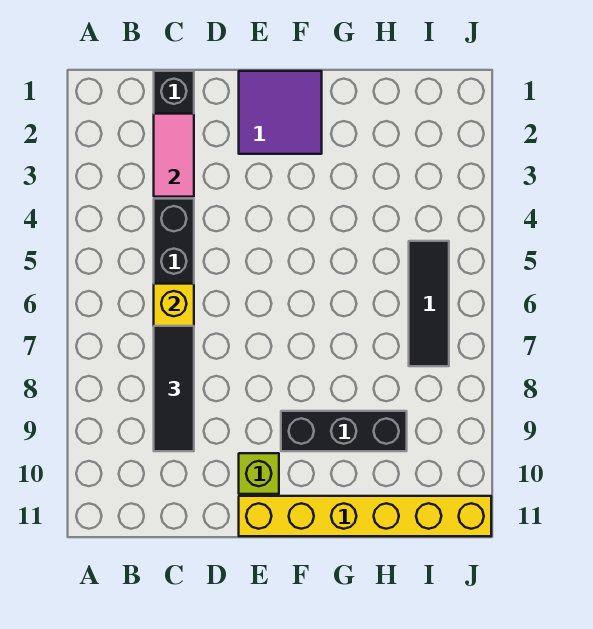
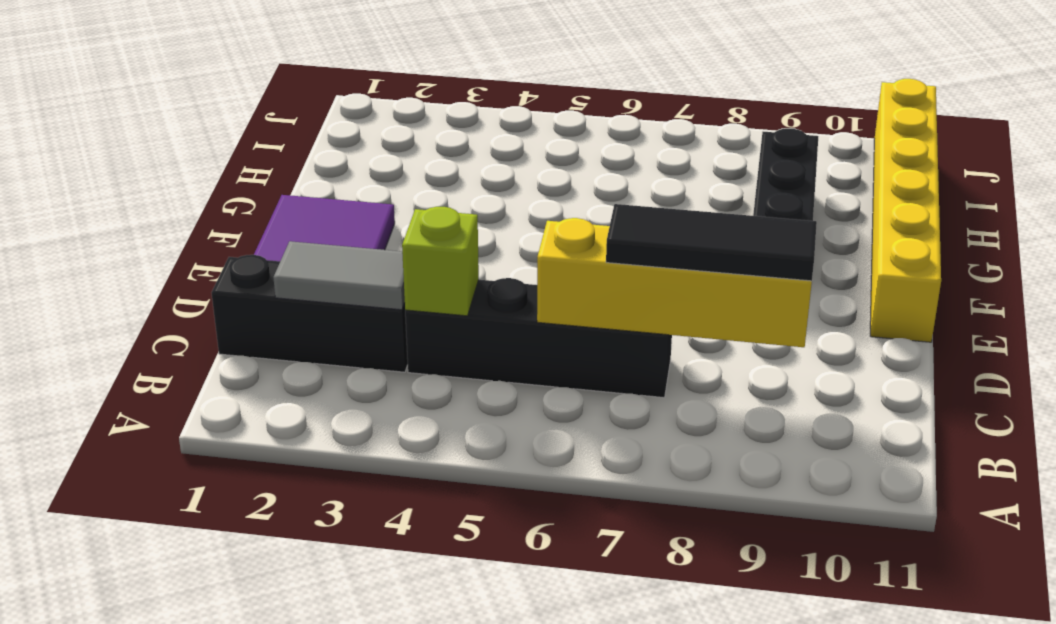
pink tile C2:C3 level 2 -> grey tile C2:C3 level 2
lime brick E10 level 1 -> lime brick C4 level 2
black tile I5:I7 level 1 -> none

